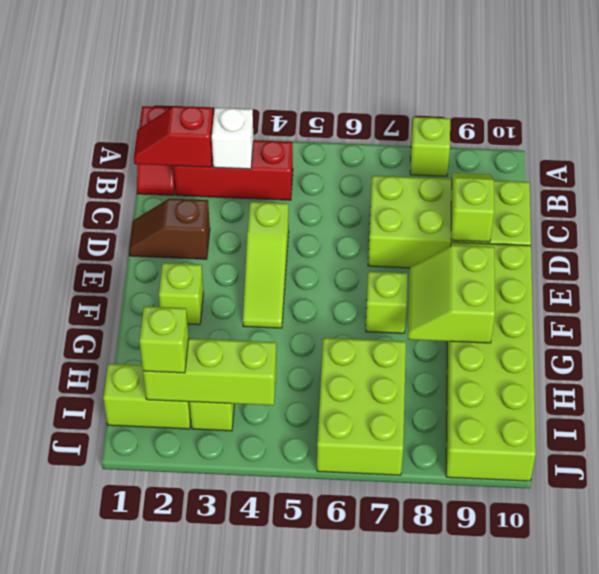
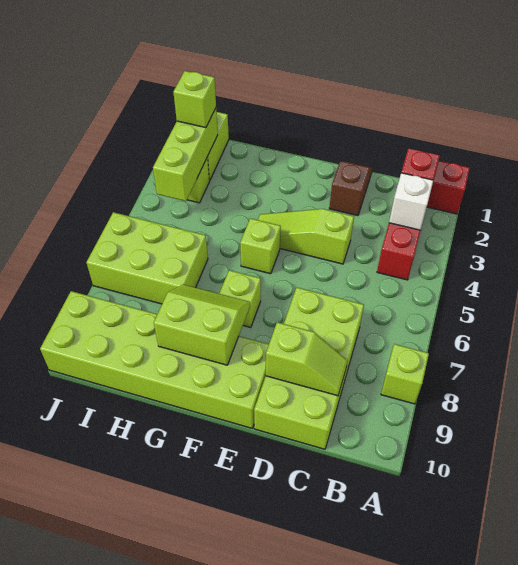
lime brick F2 level 1 -> lime brick F5 level 1

